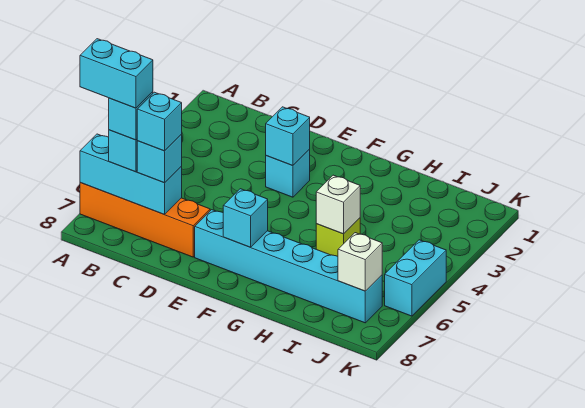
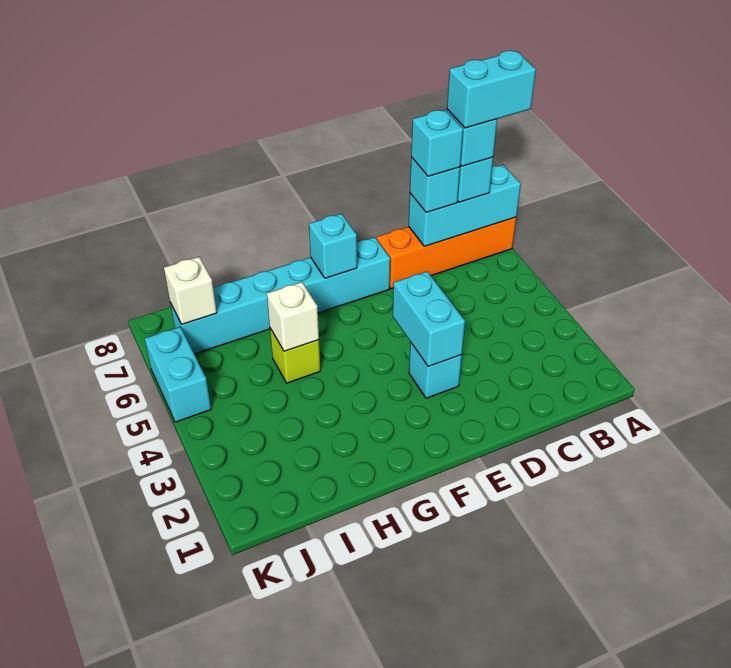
cyan brick E3 level 2 -> cyan brick E3:E4 level 2

